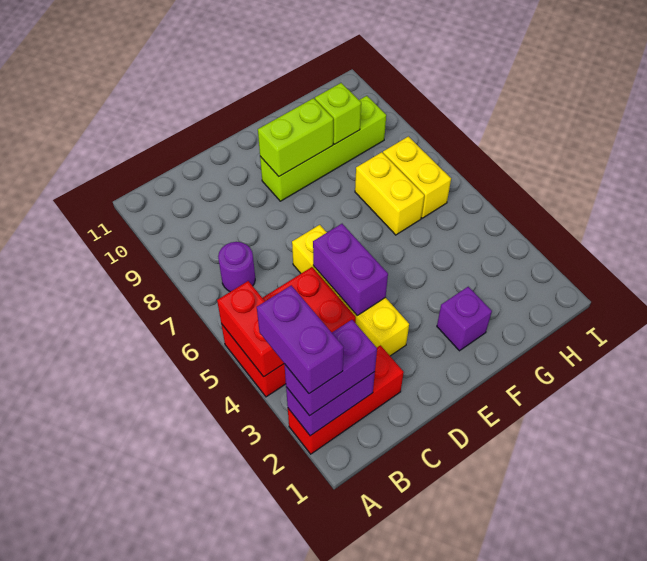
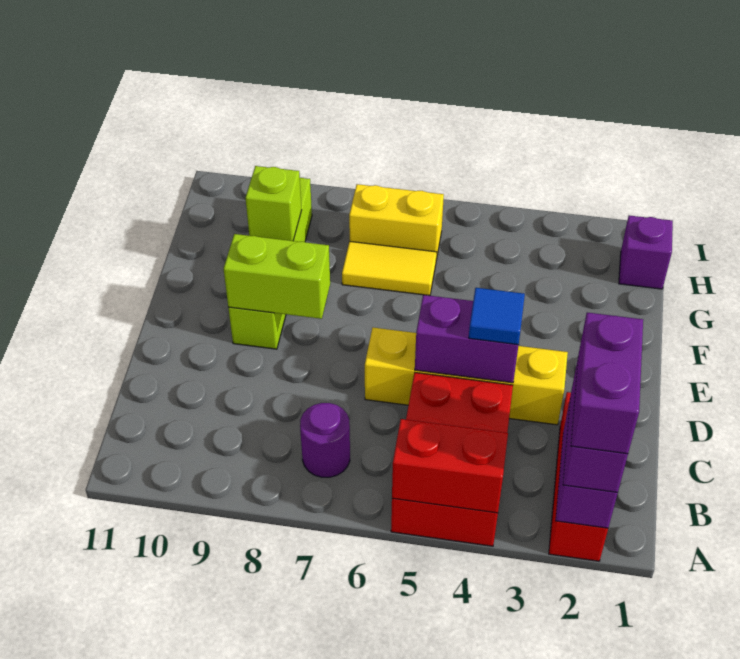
purple brick A2:A3 level 4 -> purple brick A2:B2 level 4
none -> blue tile D4 level 3
lime brick E9:F9 level 2 -> lime brick E8:E9 level 2
purple brick F2 level 1 -> purple brick H1 level 1
yellow brick G6:G7 level 1 -> yellow tile G6:G7 level 1

